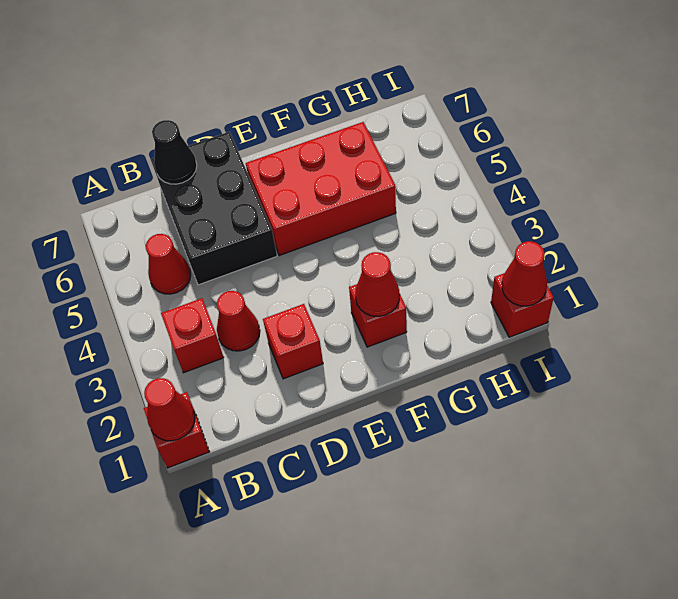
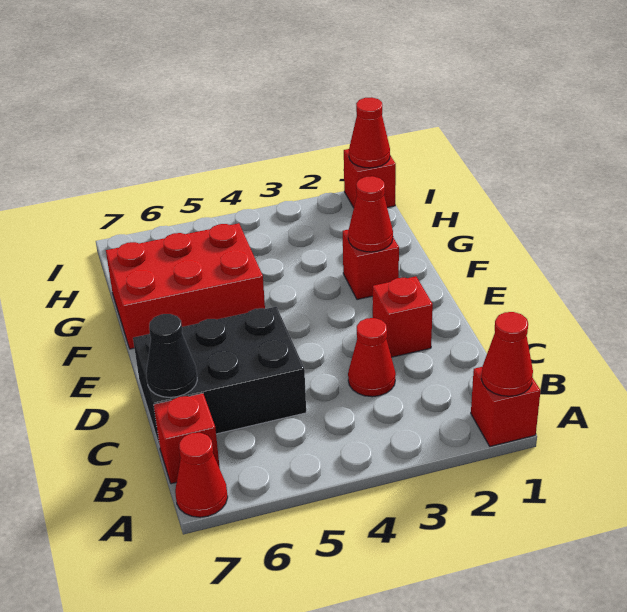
red brick B3 level 1 -> red brick B7 level 1
red cone B5 level 1 -> red cone A7 level 1
red brick E5:G6 level 1 -> red brick F5:G7 level 1

